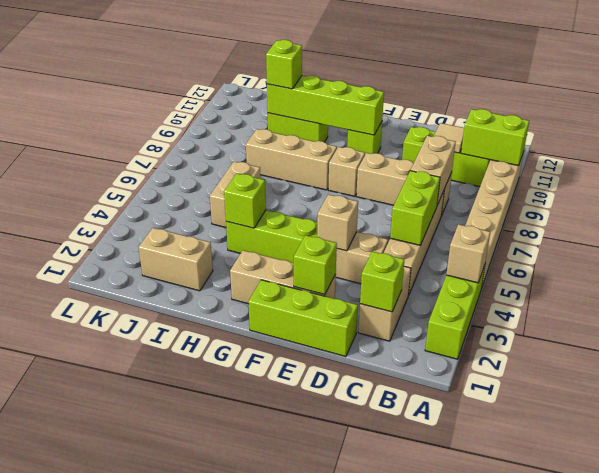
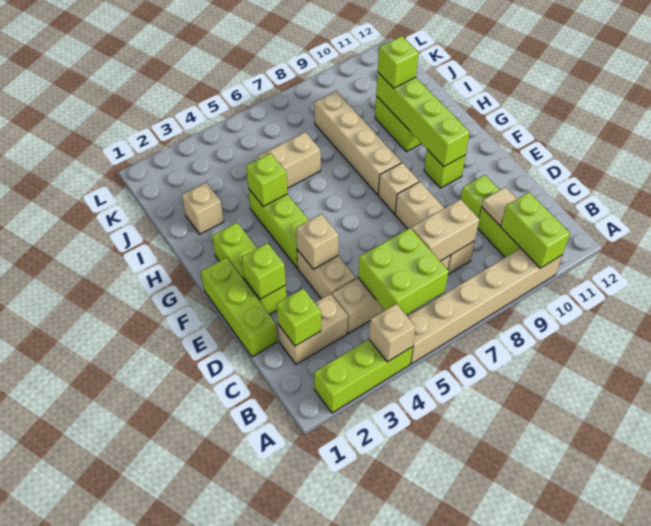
lime brick C5:C6 level 2 -> lime brick B5:C6 level 2
tan brick E2:G2 level 1 -> lime brick E2:G2 level 1
tan brick G8:I8 level 1 -> tan brick G8:J8 level 1
tan brick I2:J2 level 1 -> tan brick I2 level 1

